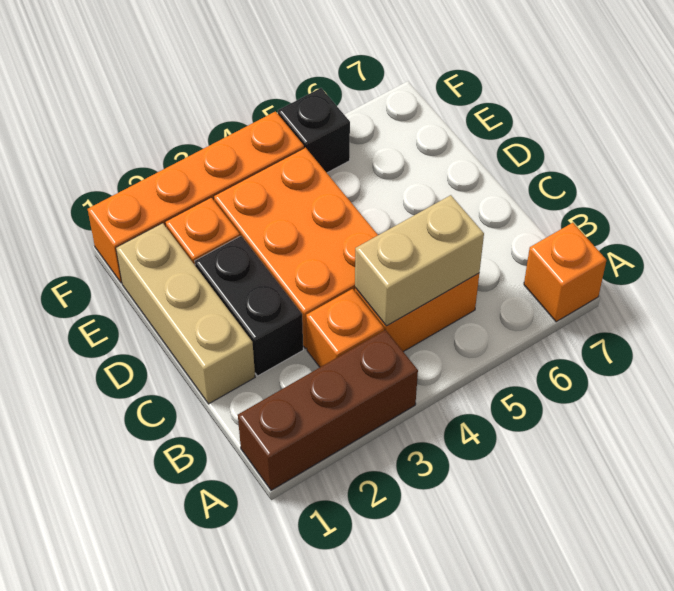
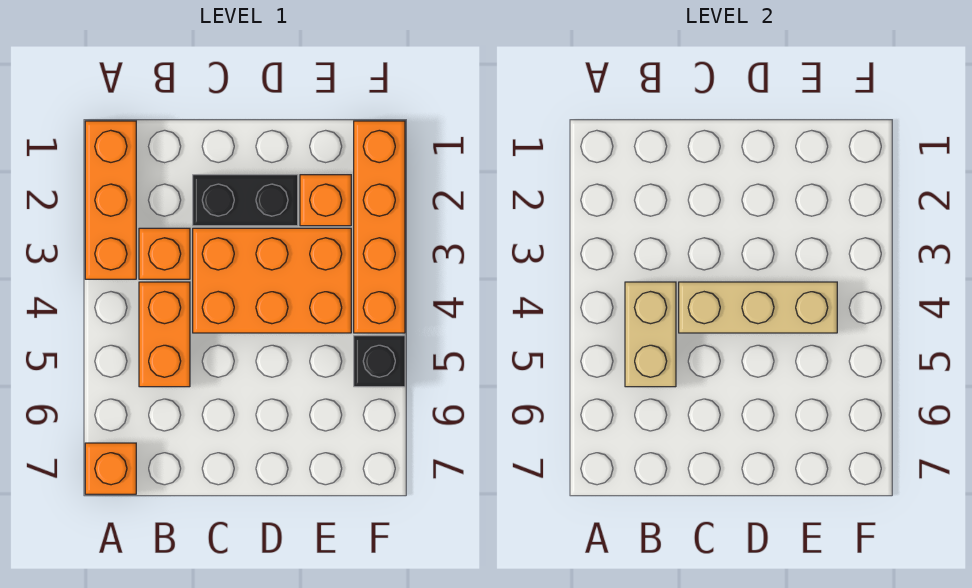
brown brick A1:A3 level 1 -> orange brick A1:A3 level 1
tan brick C1:E1 level 1 -> tan brick C4:E4 level 2

